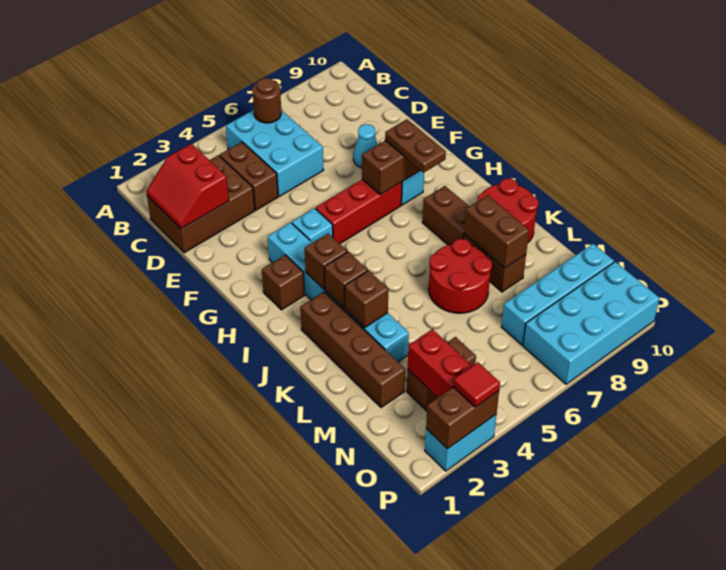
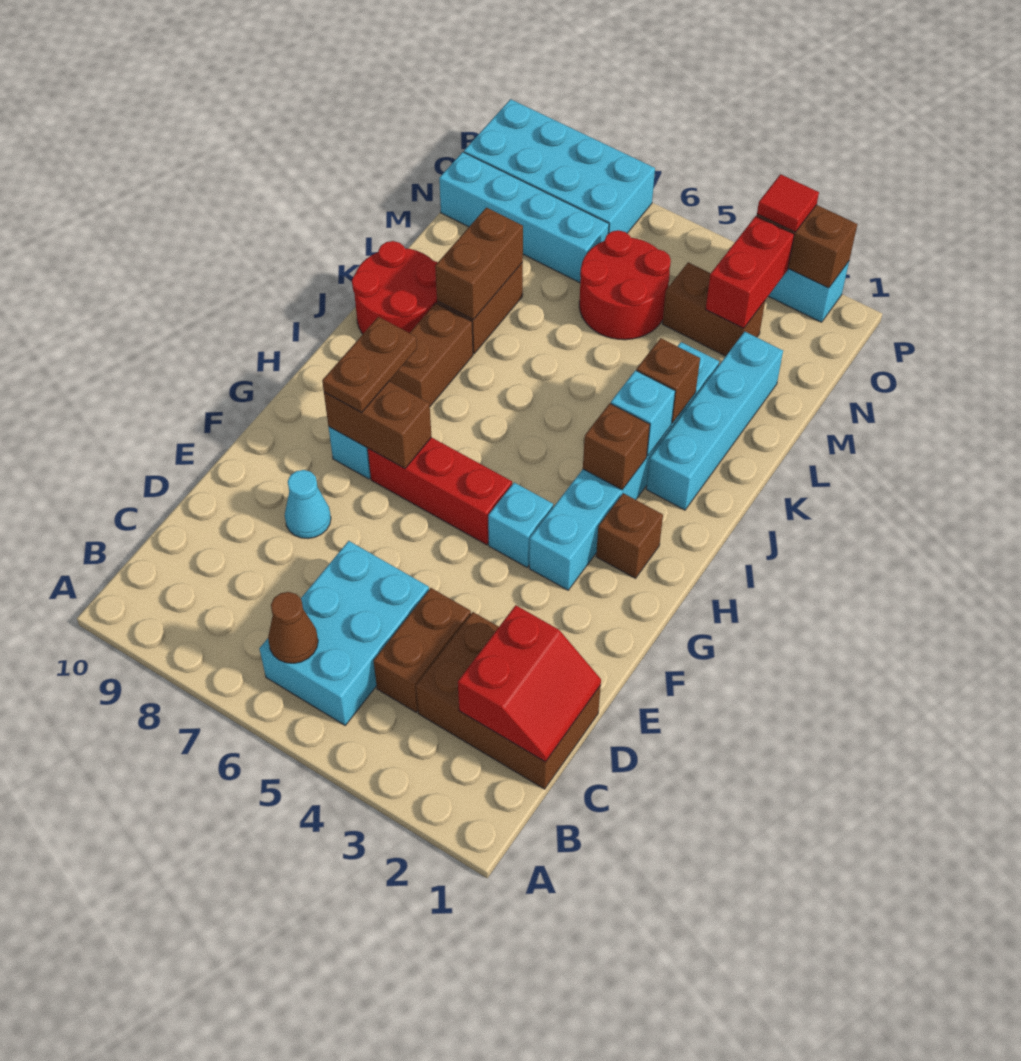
brown round brick B6 level 2 -> brown cone B6 level 2
brown brick J2:M2 level 1 -> cyan brick J2:M2 level 1
brown brick J3 level 2 -> cyan brick J3 level 2
red round brick K6:L7 level 1 -> red round brick M5:N6 level 1

